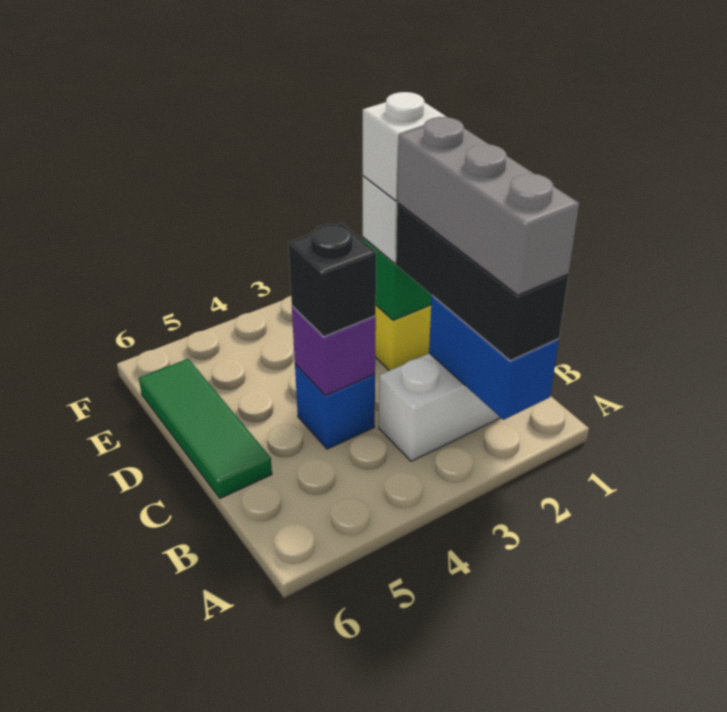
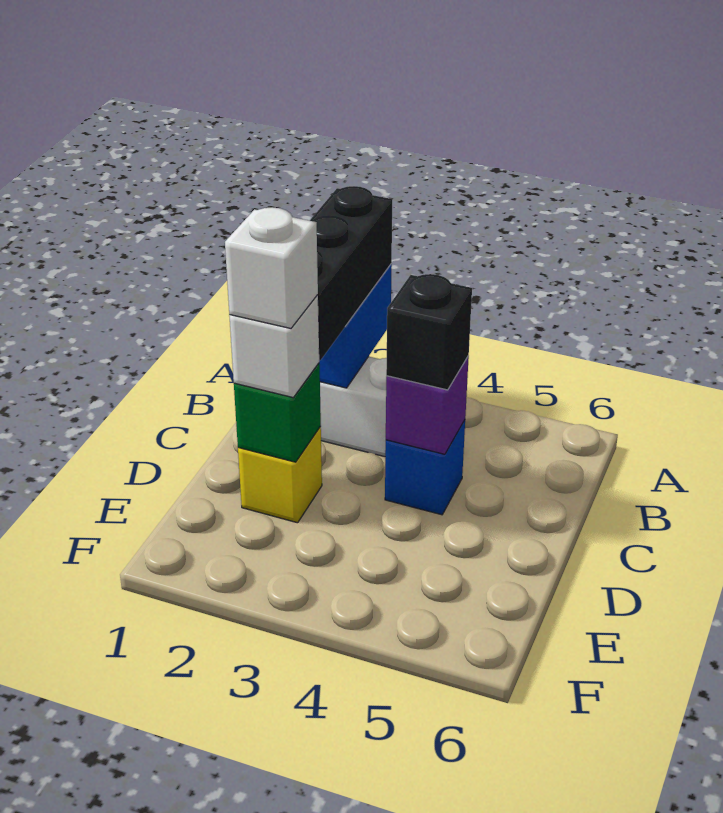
grey brick A2:C2 level 4 -> none
green tile C6:E6 level 1 -> none

